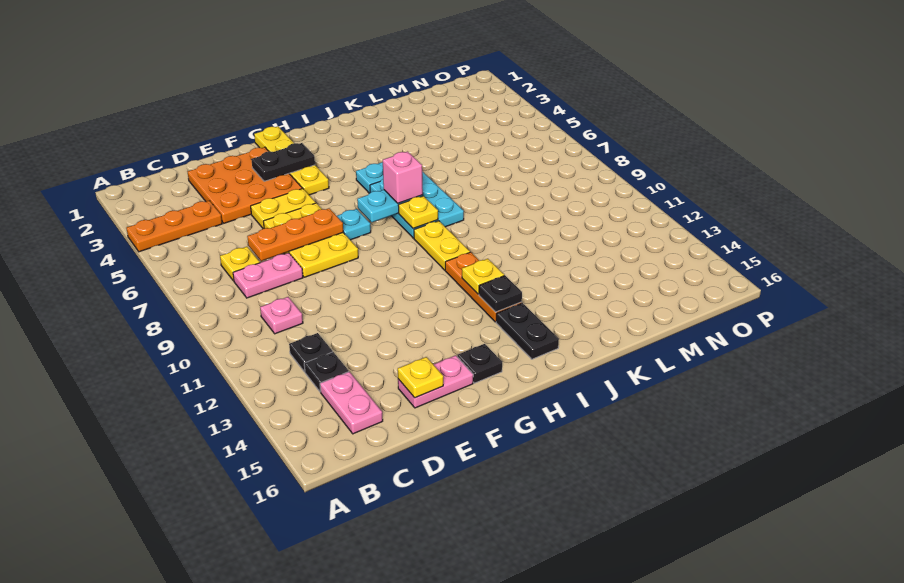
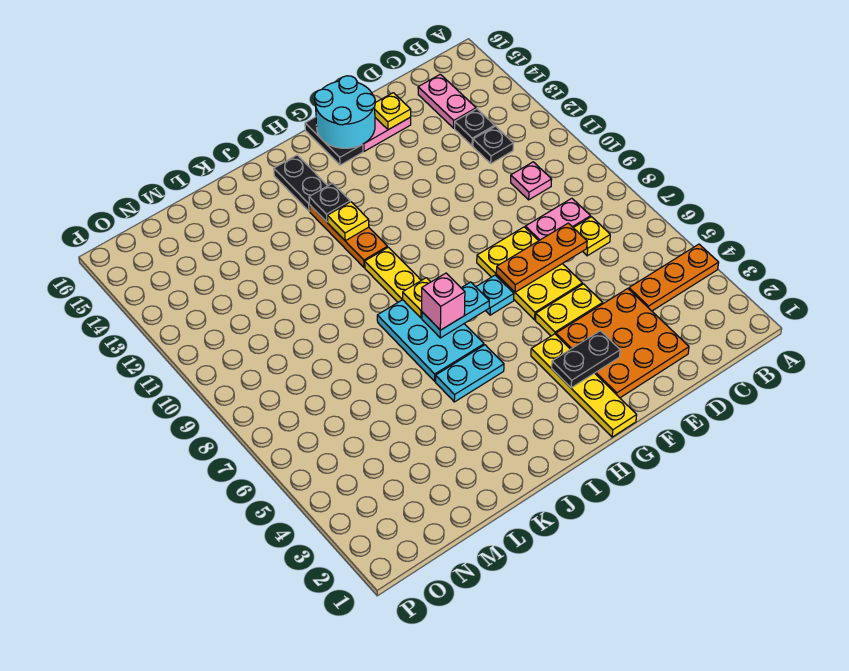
none -> cyan round brick F15:G16 level 2
black plate G15 level 1 -> black plate G15:G16 level 1

